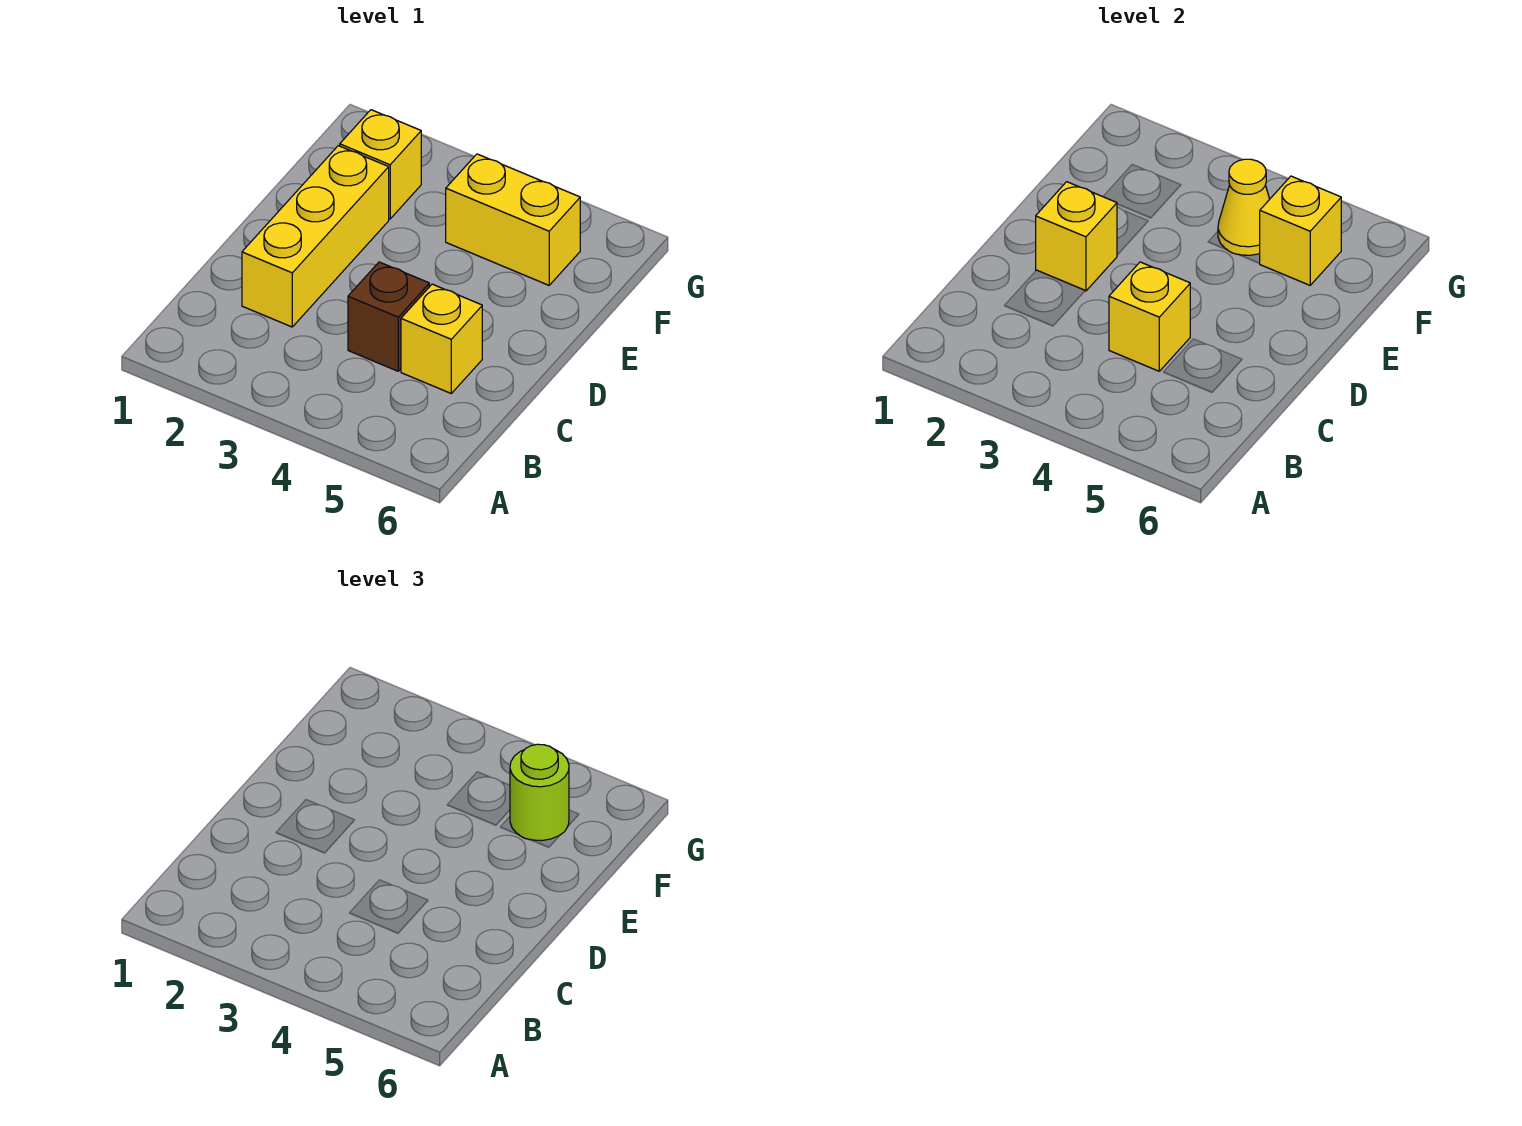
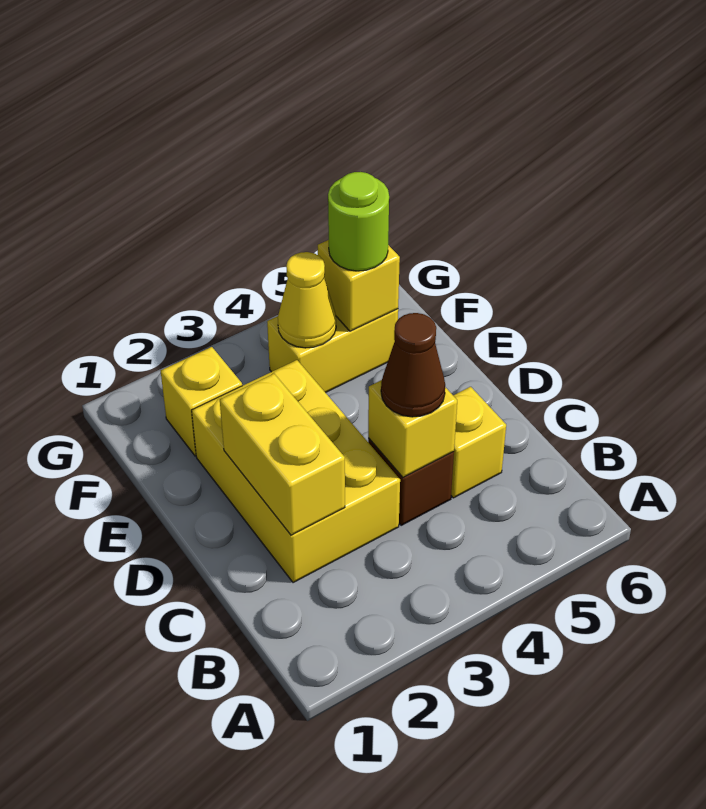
yellow brick C2:E2 level 1 -> yellow brick C2:E3 level 1
none -> brown cone C4 level 3
yellow brick D2 level 2 -> yellow brick C2:D2 level 2

